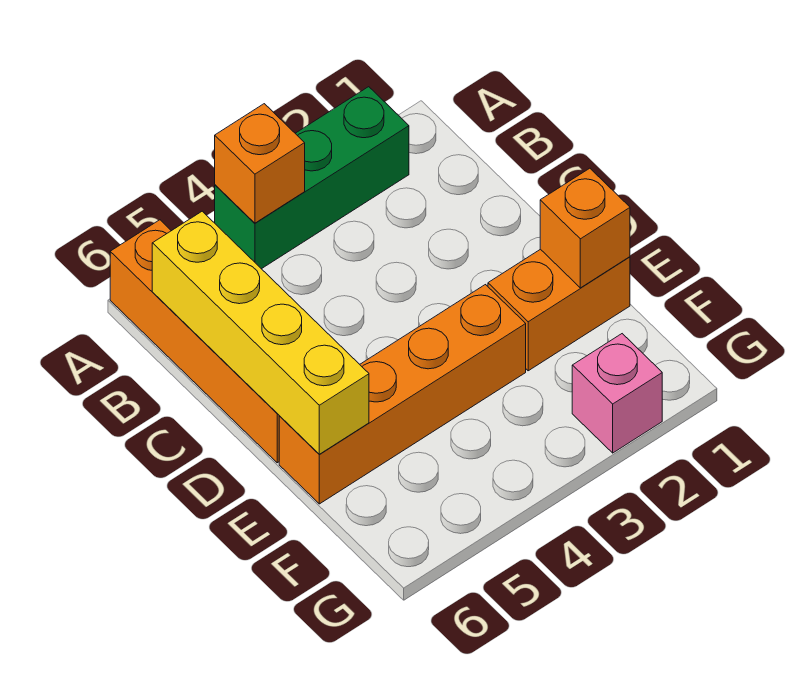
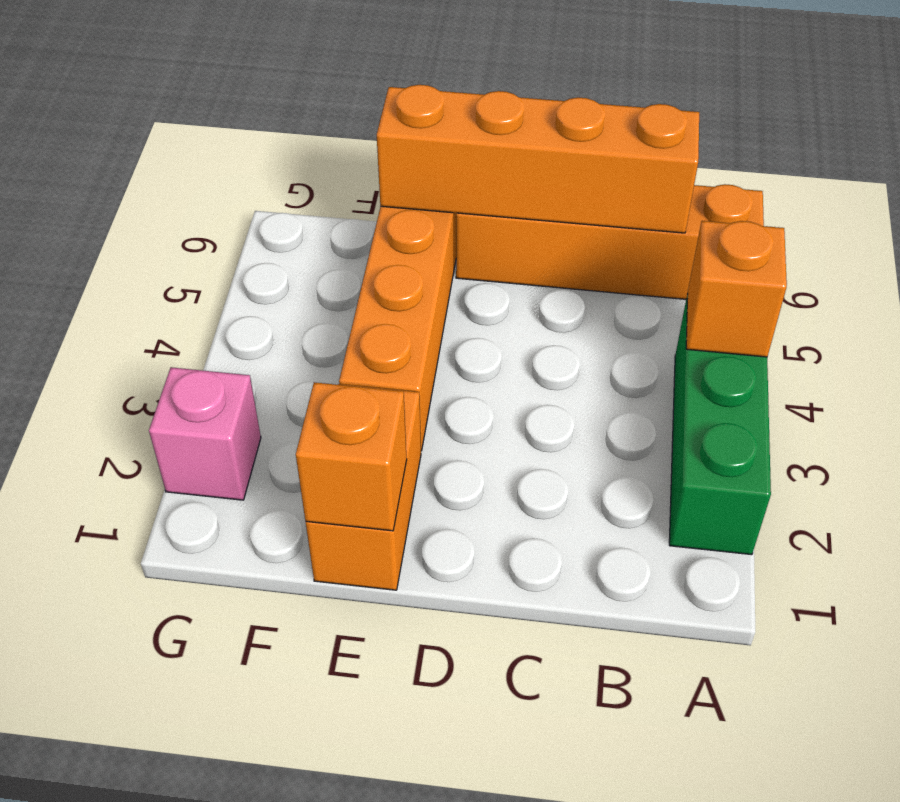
yellow brick B6:E6 level 2 -> orange brick B6:E6 level 2

